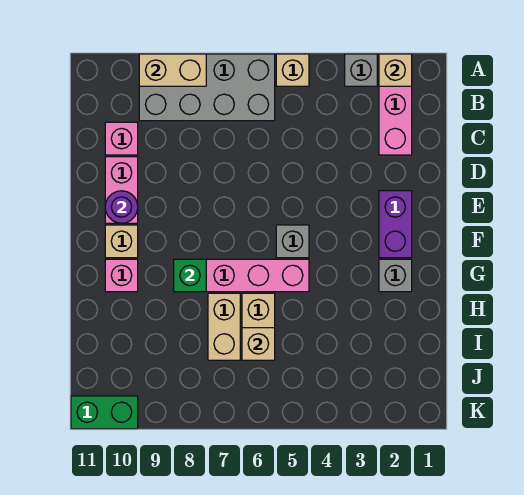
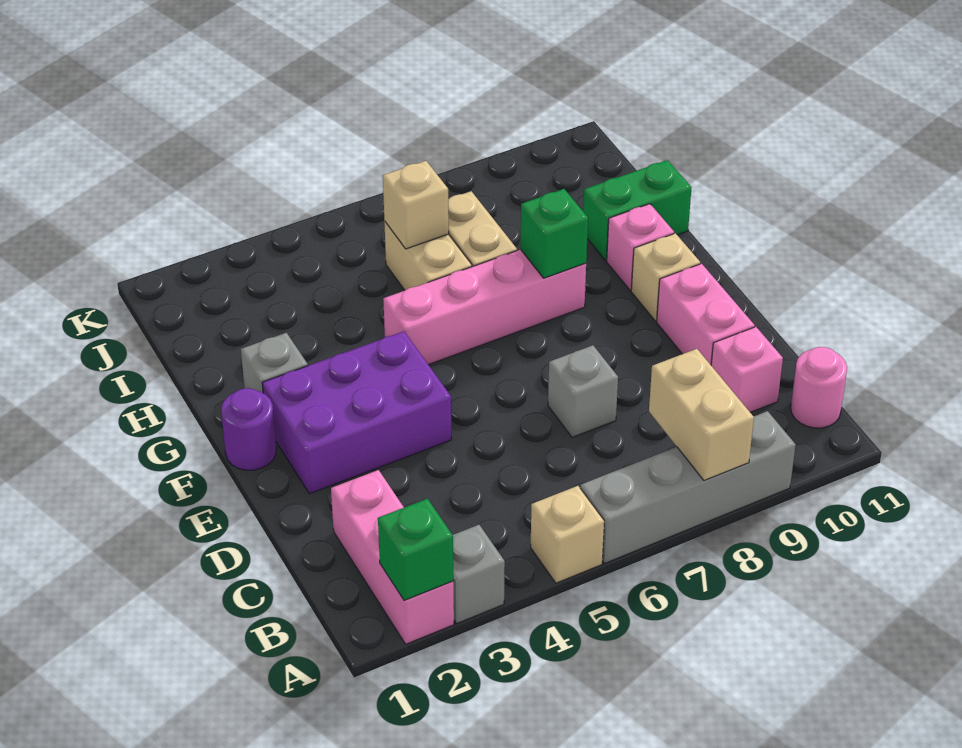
tan brick A2 level 2 -> green brick A2 level 2
grey brick A6:B9 level 1 -> grey brick A6:A9 level 1
tan brick A8:A9 level 2 -> tan brick A8:B8 level 2
none -> pink round brick B11 level 1
purple brick E2:F2 level 1 -> purple brick E2:F4 level 1
purple round brick E10 level 2 -> purple round brick F1 level 1
grey brick F5 level 1 -> grey brick D7 level 1
green brick K10:K11 level 1 -> green brick H10:H11 level 1

